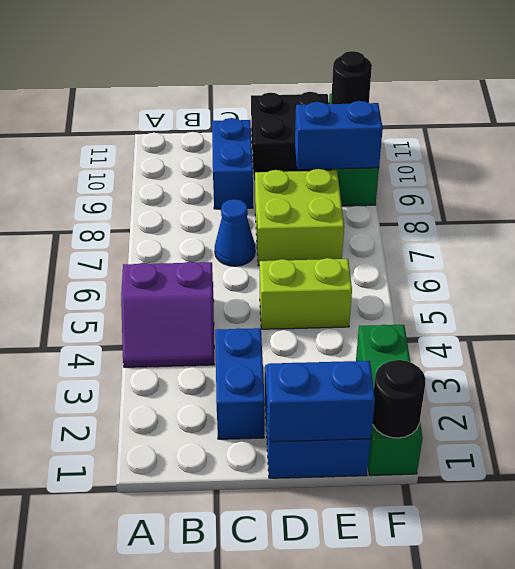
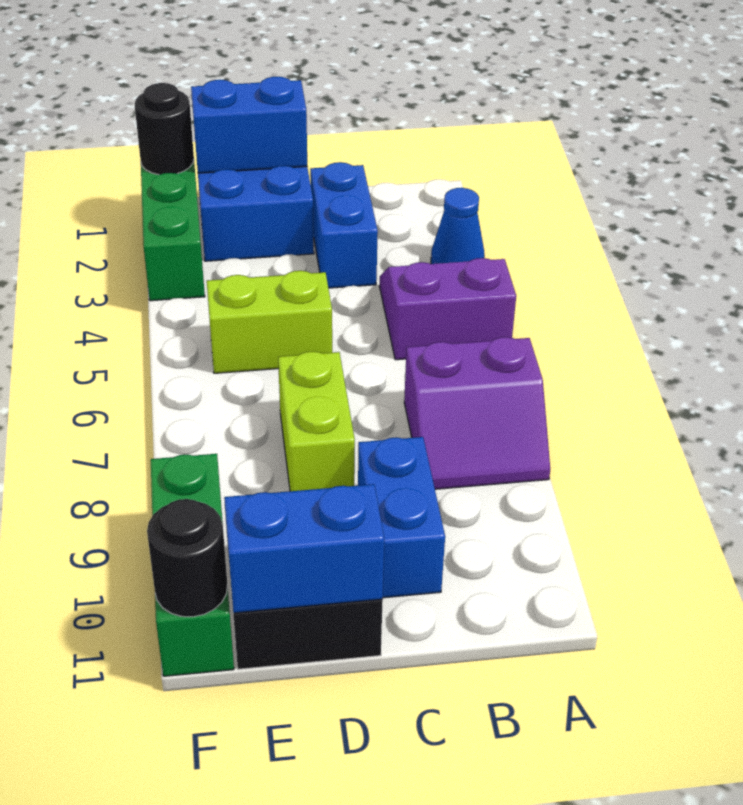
none -> purple slope A7:B8 level 1 top 7
blue cone C7 level 1 -> blue cone A3 level 1
lime brick D7:E8 level 1 -> lime brick D7:D8 level 1
blue brick E9:F9 level 2 -> blue brick D11:E11 level 2

